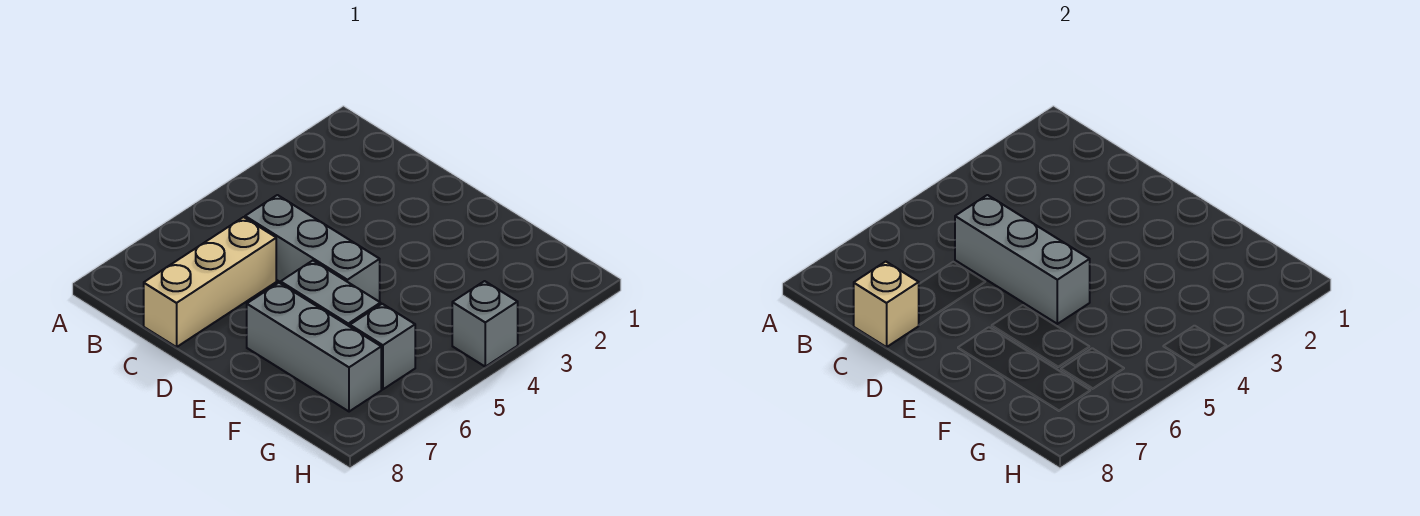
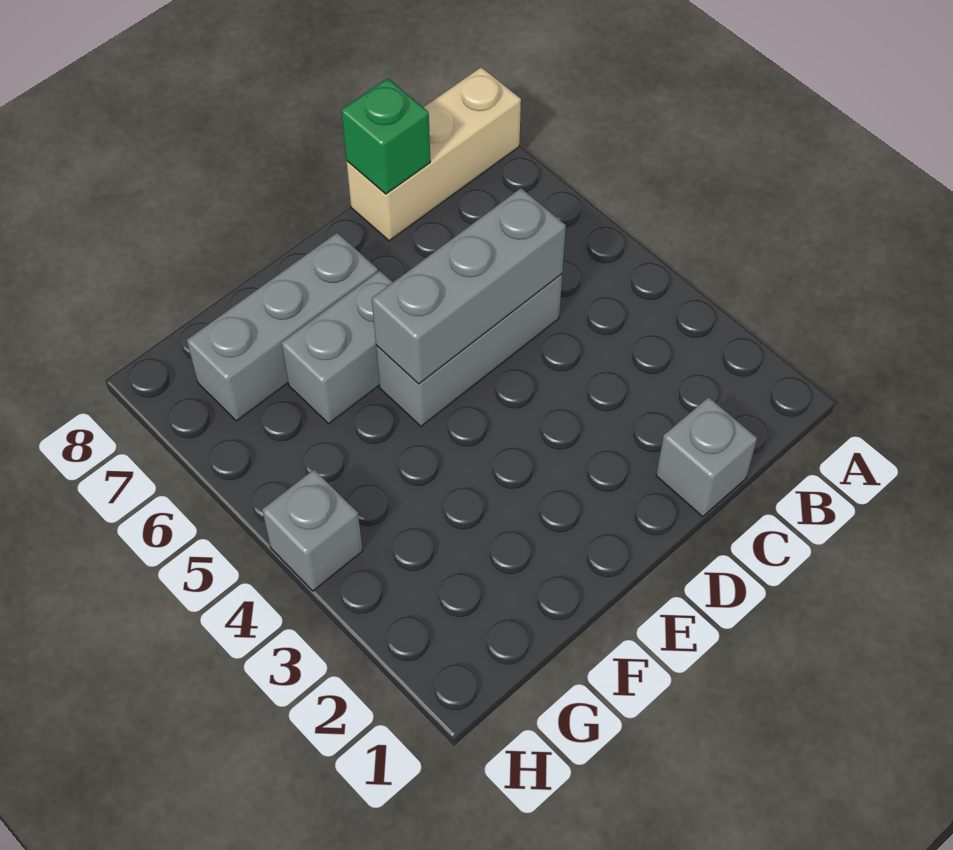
tan brick C6:C8 level 1 -> tan brick A8:C8 level 1
tan brick C8 level 2 -> green brick C8 level 2
grey brick G6 level 1 -> grey brick C1 level 1

